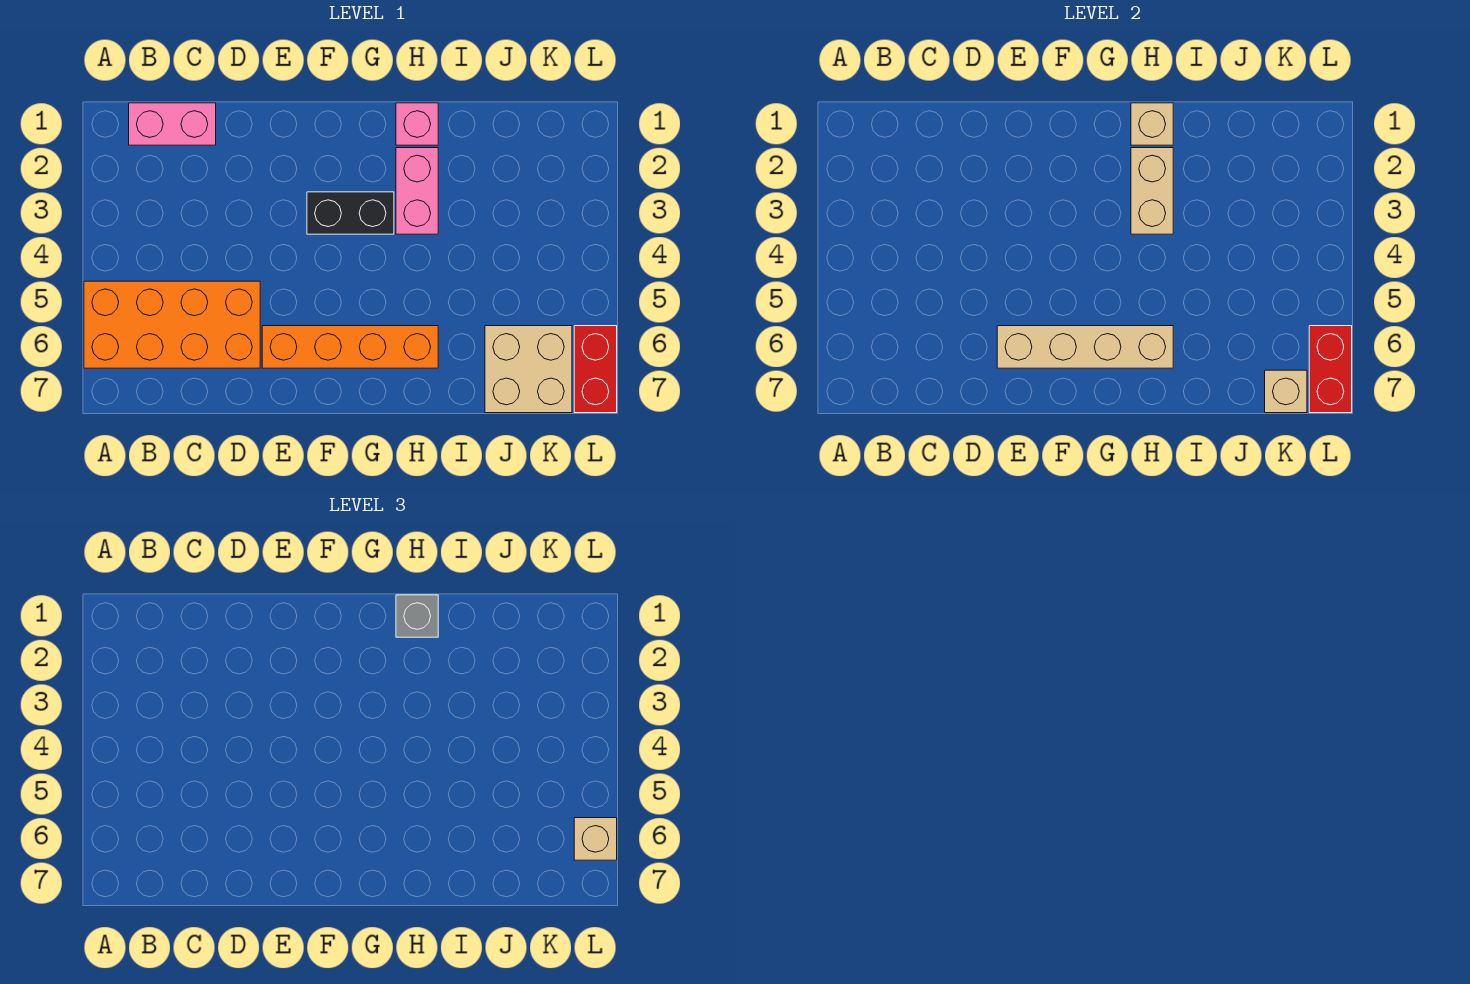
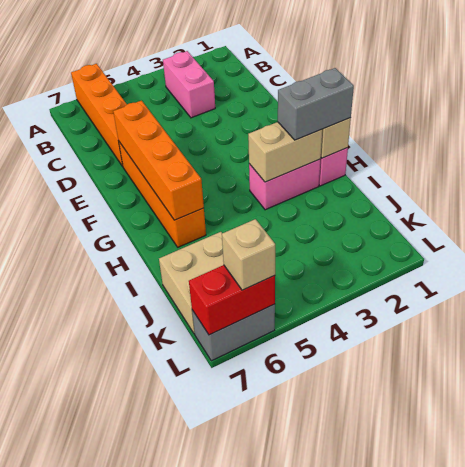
orange brick A5:D6 level 1 -> orange brick A6:D6 level 1
pink brick B1:C1 level 1 -> pink brick B3:C3 level 1
tan brick E6:H6 level 2 -> orange brick E6:H6 level 2
black brick F3:G3 level 1 -> none
grey brick H1 level 3 -> grey brick H1:H2 level 3
tan brick K7 level 2 -> none
red brick L6:L7 level 1 -> grey brick L6:L7 level 1

